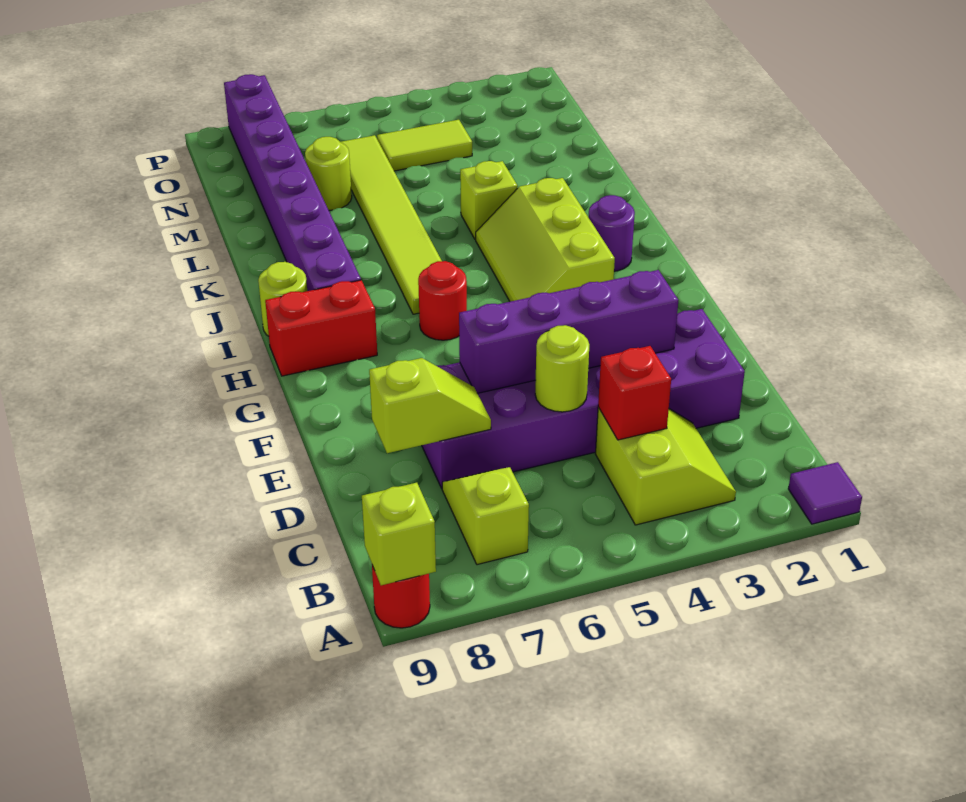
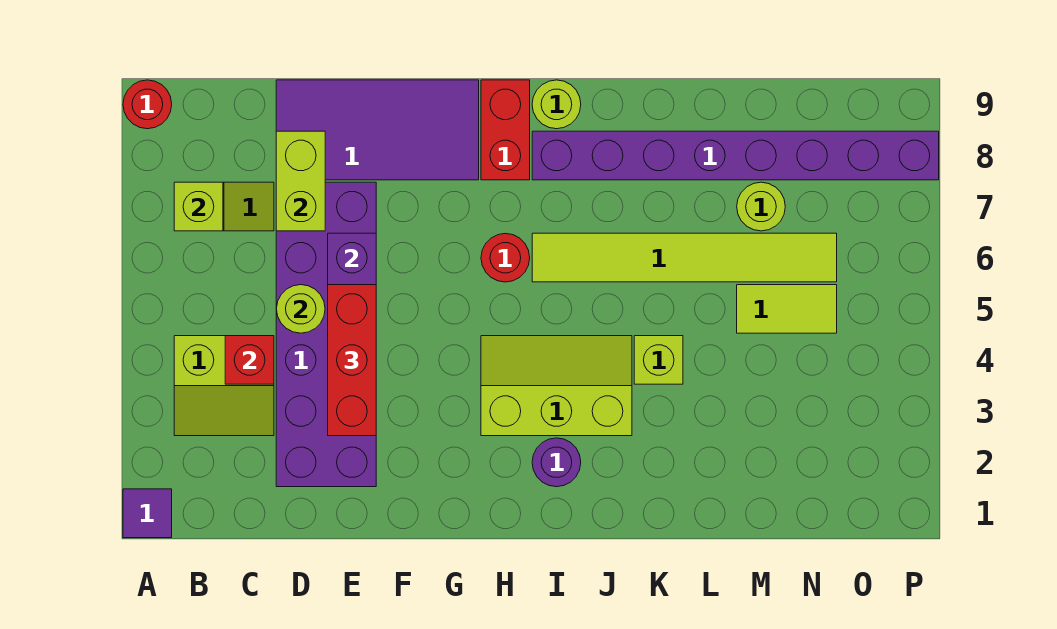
lime brick A9 level 2 -> lime brick B7 level 2
lime slope D7:D8 level 2 top 8 -> lime brick D7:D8 level 2
none -> purple tile D8:G9 level 1
none -> red brick E3:E5 level 3
lime tile N4:N5 level 1 -> lime tile M5:N5 level 1

